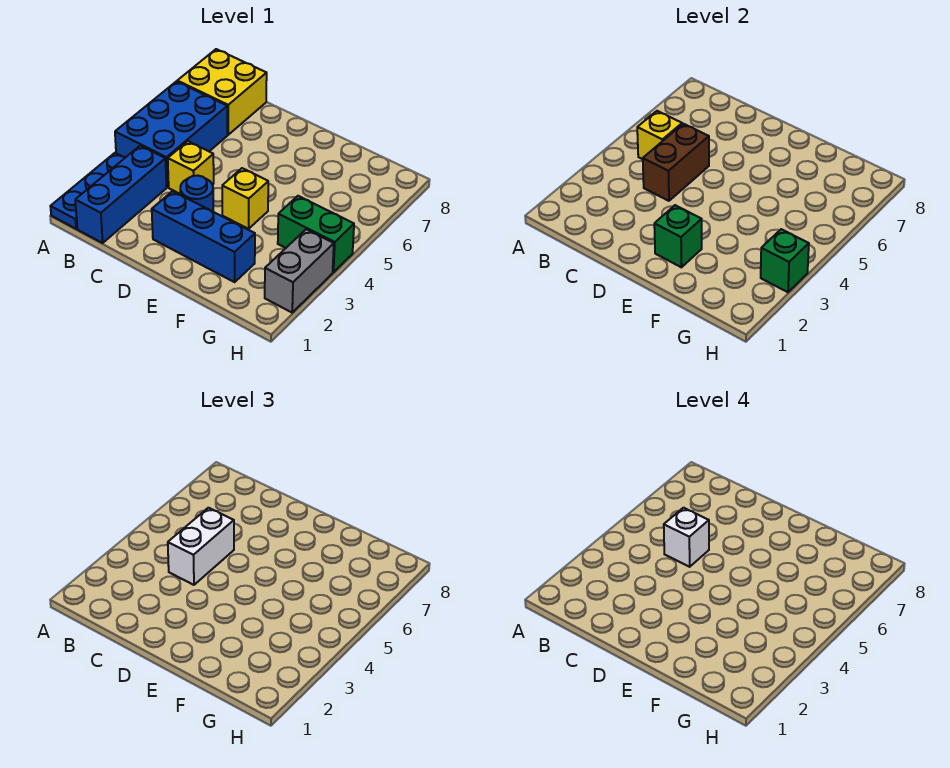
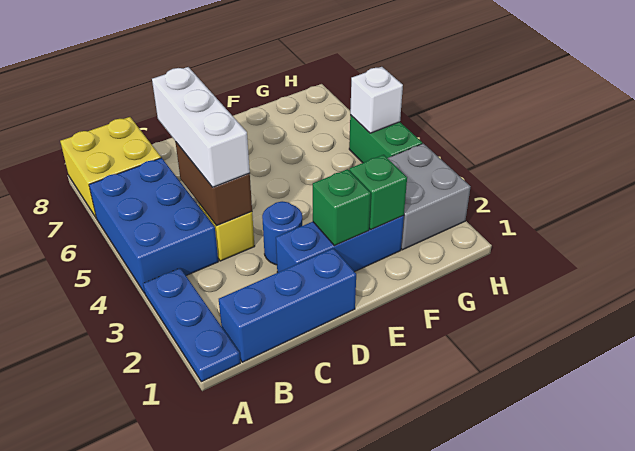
blue brick B1:B3 level 1 -> blue brick B1:D1 level 1
yellow brick B5 level 2 -> none
white brick C4:C5 level 3 -> white brick C4:C6 level 3
white brick C5 level 4 -> white brick H5 level 2
yellow brick E4 level 1 -> none
green brick G4:H4 level 1 -> green brick H4:H5 level 1
grey brick H2:H3 level 1 -> grey brick G2:H3 level 1
green brick H3 level 2 -> green brick F2 level 2

